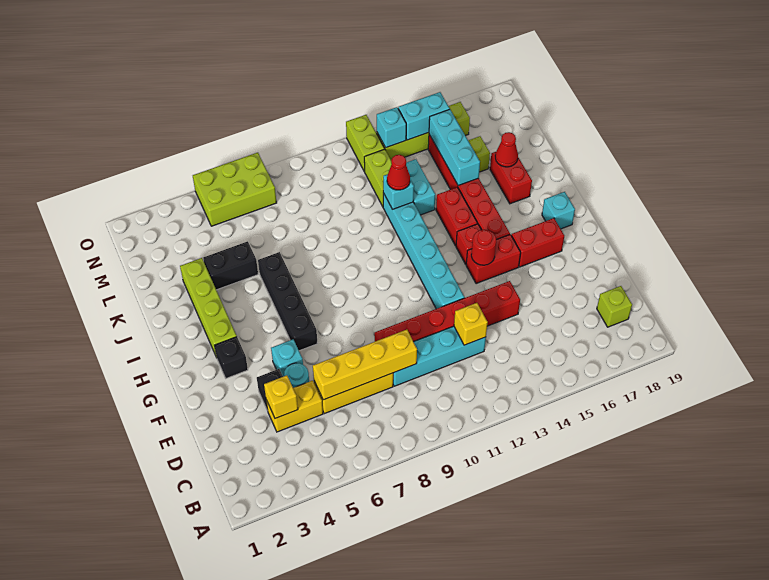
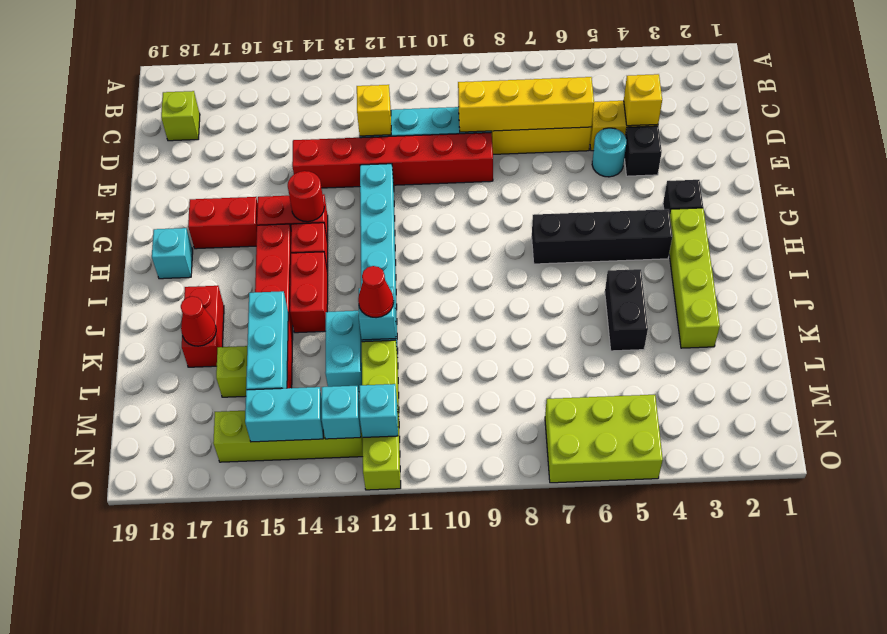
cyan brick F5 level 1 -> cyan brick N12 level 2
black brick G6:J6 level 1 -> black brick H4:H7 level 1
black brick K4:K5 level 1 -> black brick J5:K5 level 1

